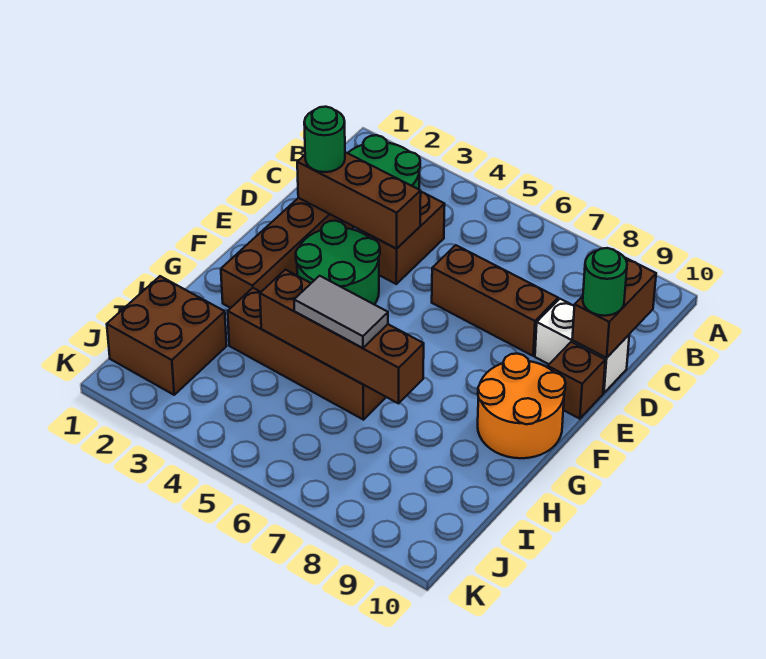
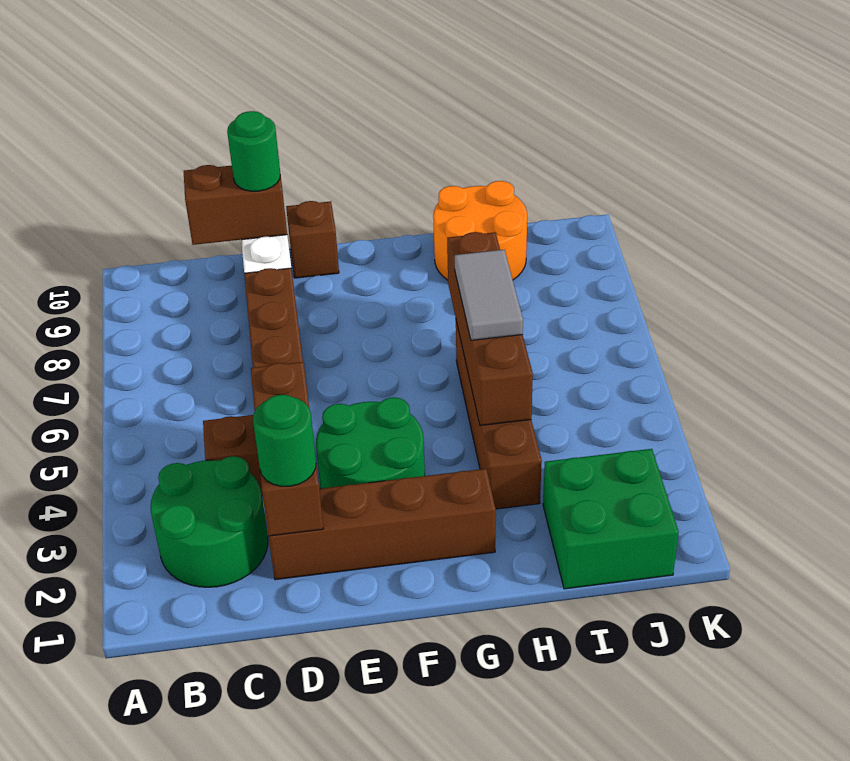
orange round brick F9:G10 level 1 -> orange round brick H9:I10 level 1
brown brick I1:J2 level 1 -> green brick I1:J2 level 1

